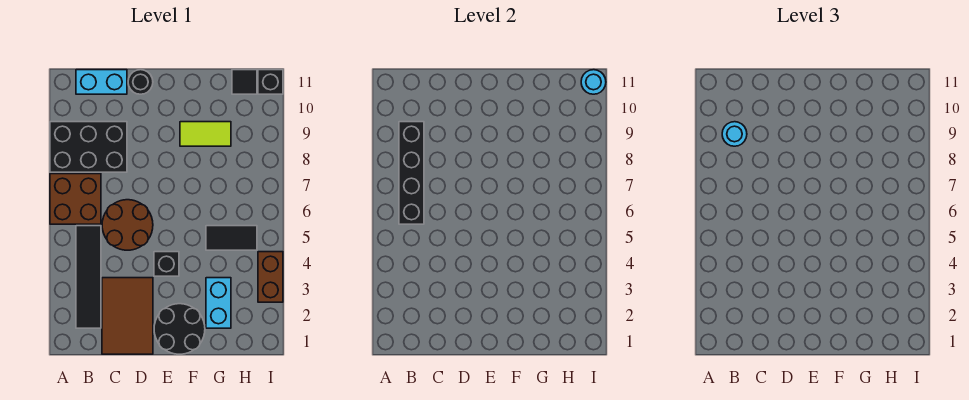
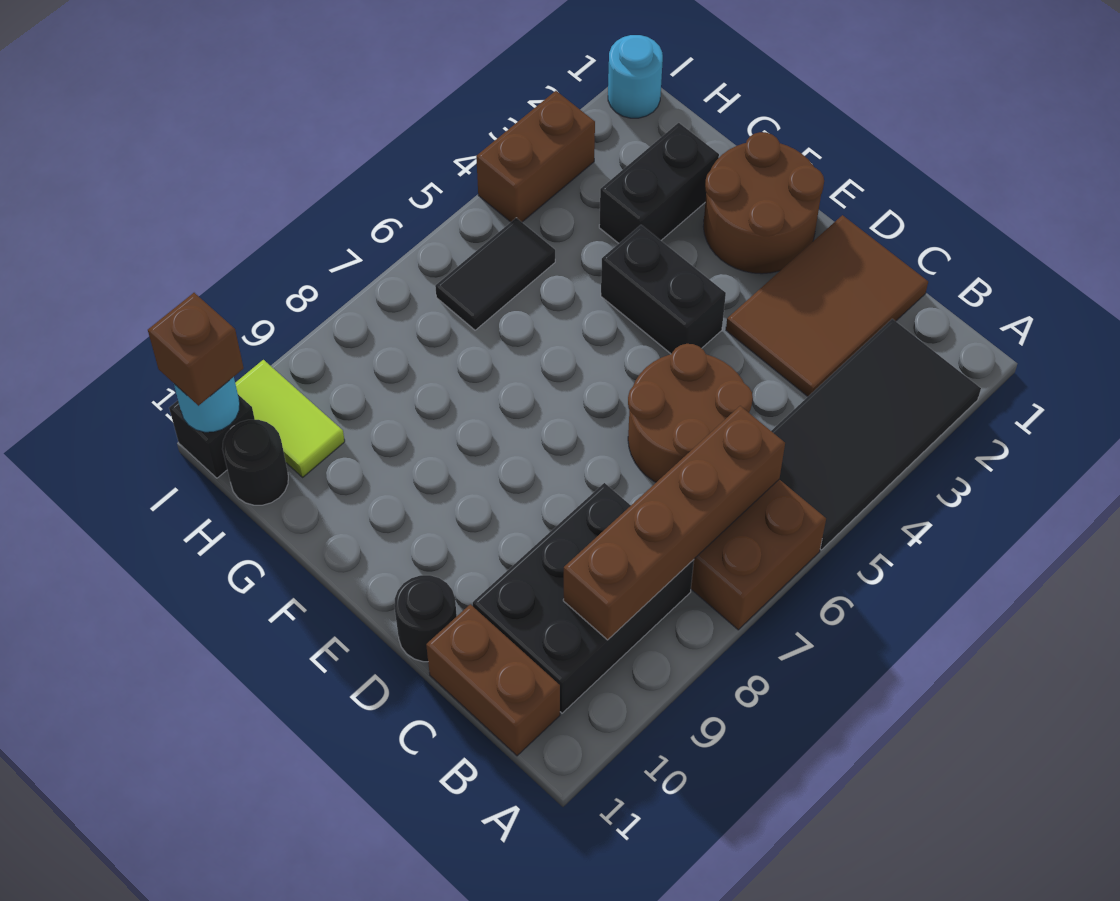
black brick A8:C9 level 1 -> black brick B8:C10 level 1
black tile B2:B5 level 1 -> black tile A2:B5 level 1
black brick B6:B9 level 2 -> brown brick B6:B9 level 2
cyan round brick B9 level 3 -> cyan round brick I1 level 1
cyan brick B11:C11 level 1 -> brown brick B11:C11 level 1
black round brick E1:F2 level 1 -> brown round brick E1:F2 level 1
black brick E4 level 1 -> black brick E4:F4 level 1
lime tile F9:G9 level 1 -> lime tile H10:I10 level 1
cyan brick G2:G3 level 1 -> black brick G2:G3 level 1
black tile G5:H5 level 1 -> black tile H5:H6 level 1
black tile H11 level 1 -> black round brick H11 level 1
none -> brown brick I11 level 3

